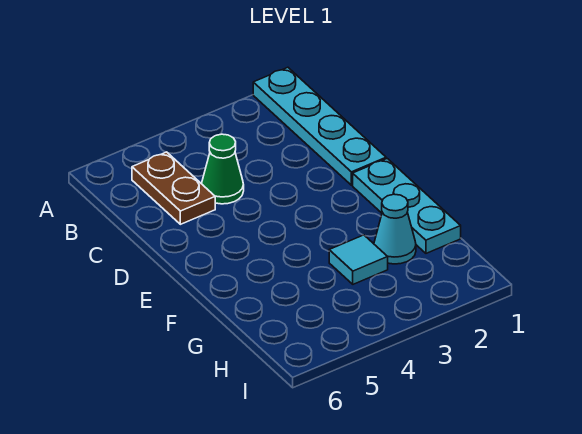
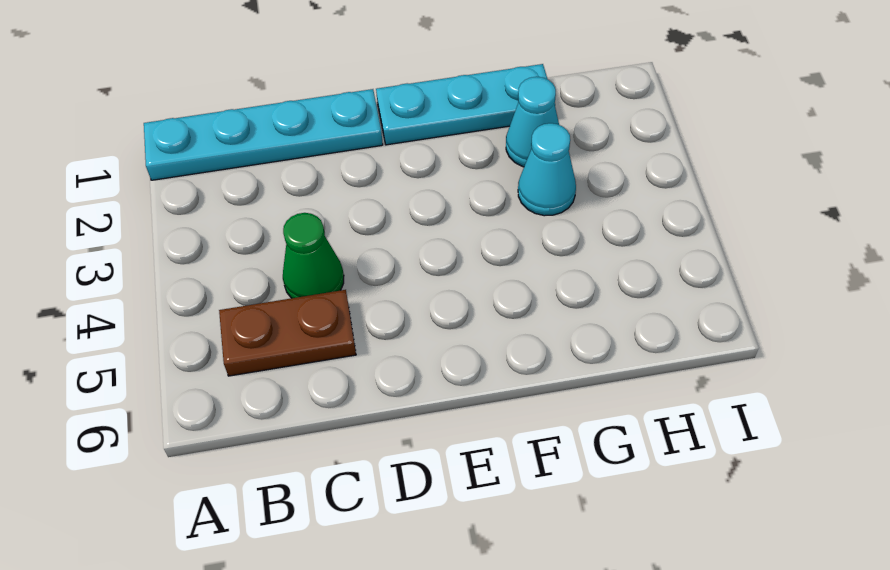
cyan tile G3 level 1 -> cyan cone G3 level 1

